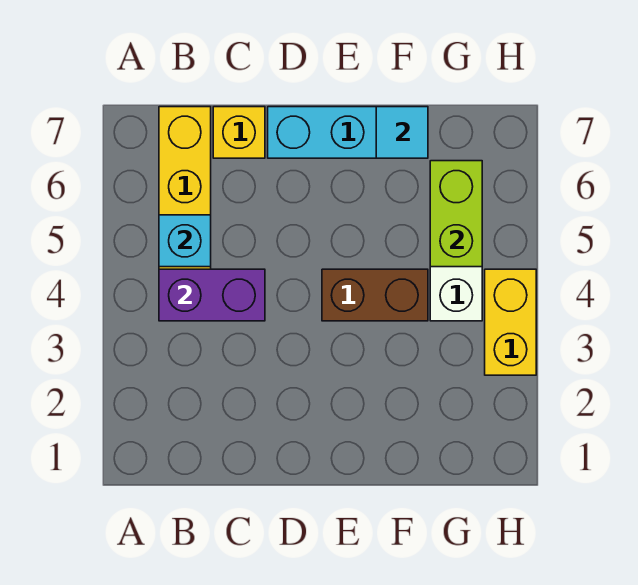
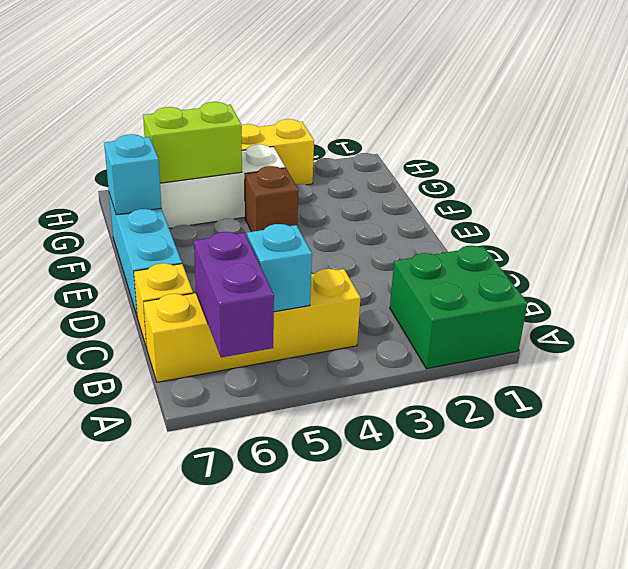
none -> green brick A1:B2 level 1
purple brick B4:C4 level 2 -> purple brick A6:B6 level 2
brown brick E4:F4 level 1 -> brown brick F4 level 1
cyan tile F7 level 2 -> cyan brick F7 level 2

